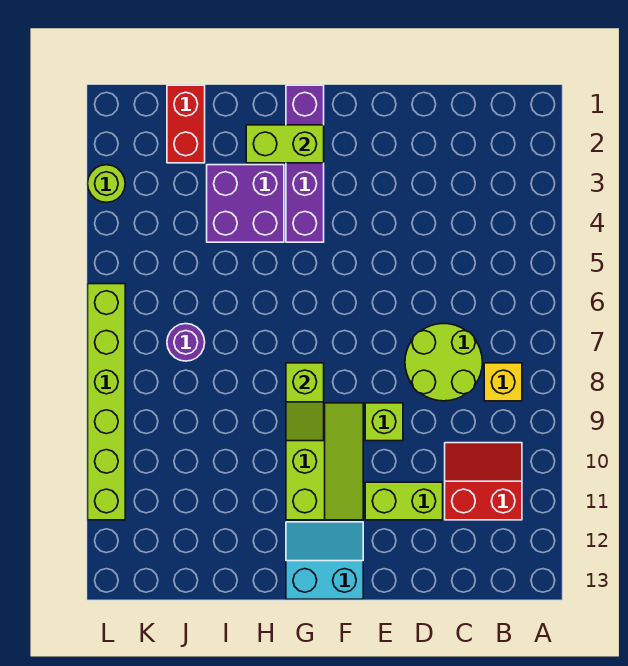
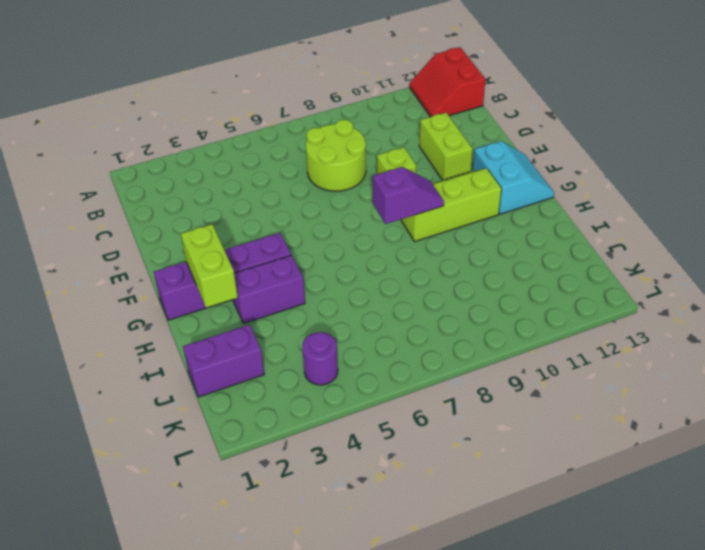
yellow brick B8 level 1 -> none
red slope B10:C11 level 1 top 11 -> red slope A12:B13 level 1 top 13
cyan slope F12:G13 level 1 top 13 -> cyan slope F12:G13 level 1 top 12
lime slope G8:G9 level 2 top 8 -> purple slope G8:G9 level 2 top 8
purple brick H3:I4 level 1 -> purple brick H3:H4 level 1
red brick J1:J2 level 1 -> purple brick J1:J2 level 1
purple round brick J7 level 1 -> purple round brick K4 level 1
lime round brick L3 level 1 -> none
lime brick L6:L11 level 1 -> none

